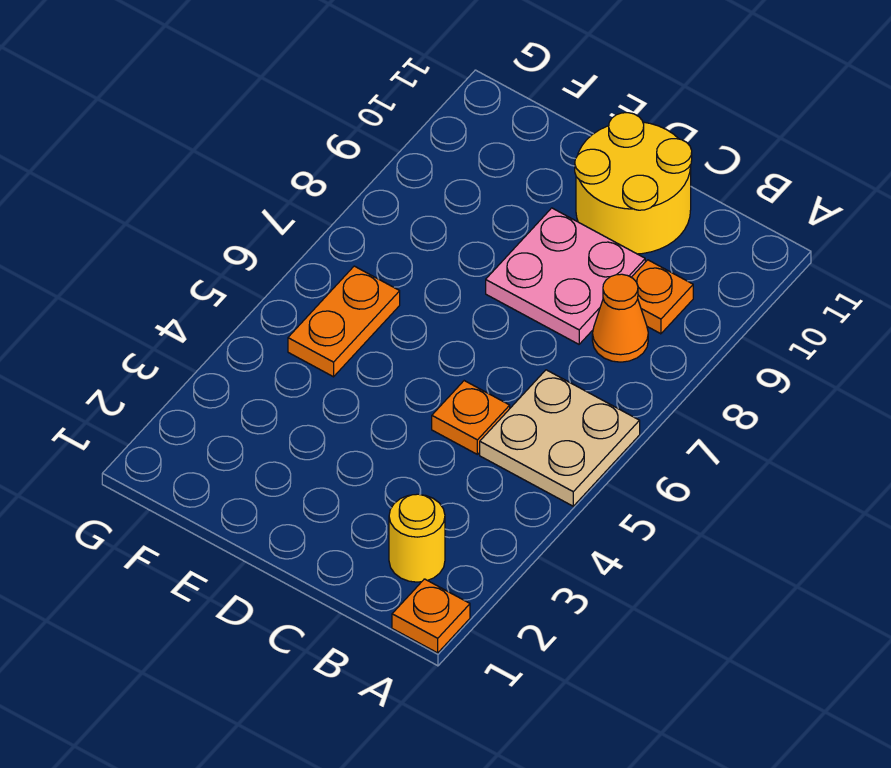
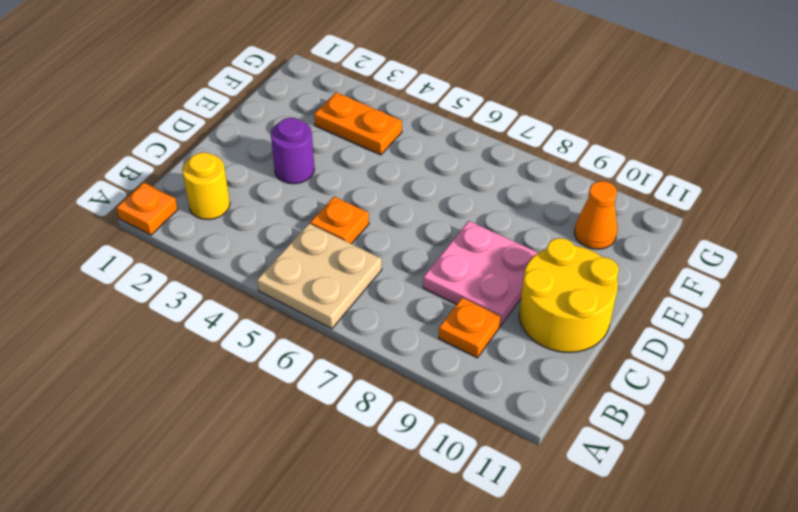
orange cone B8 level 1 -> orange cone F10 level 1
none -> purple round brick D3 level 1
orange plate F5:F6 level 1 -> orange plate F3:F4 level 1

